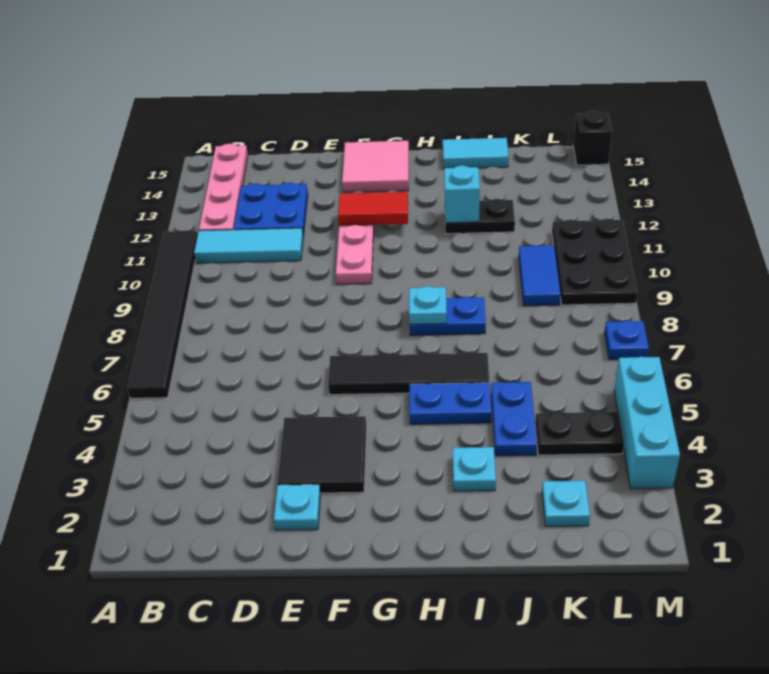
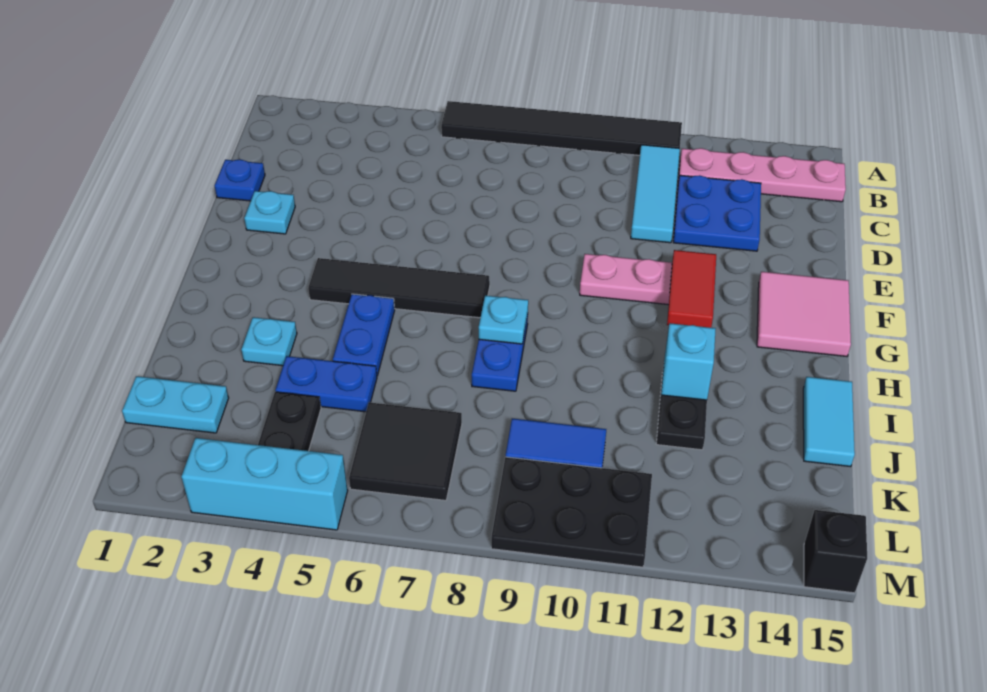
black tile E3:F4 level 1 -> black tile K6:L7 level 1
black tile F6:I6 level 1 -> black tile G4:G7 level 1
cyan plate K2 level 1 -> cyan plate K1:K2 level 1
blue plate M7 level 1 -> blue plate D1 level 1

